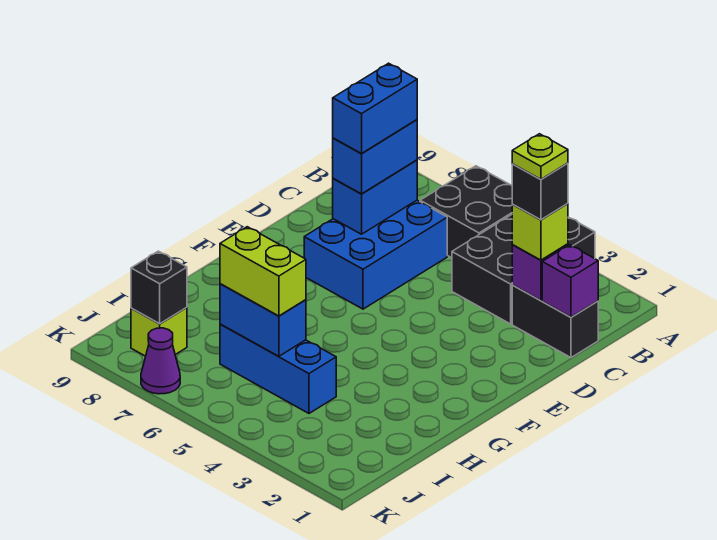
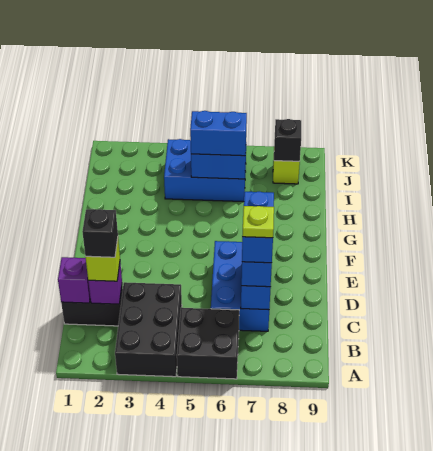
lime plate C2 level 5 -> lime plate C7 level 5
blue brick I4:I6 level 1 -> blue brick I4:J6 level 1
lime brick I5:I6 level 3 -> blue brick I5:I6 level 3
purple cone K7 level 1 -> none

